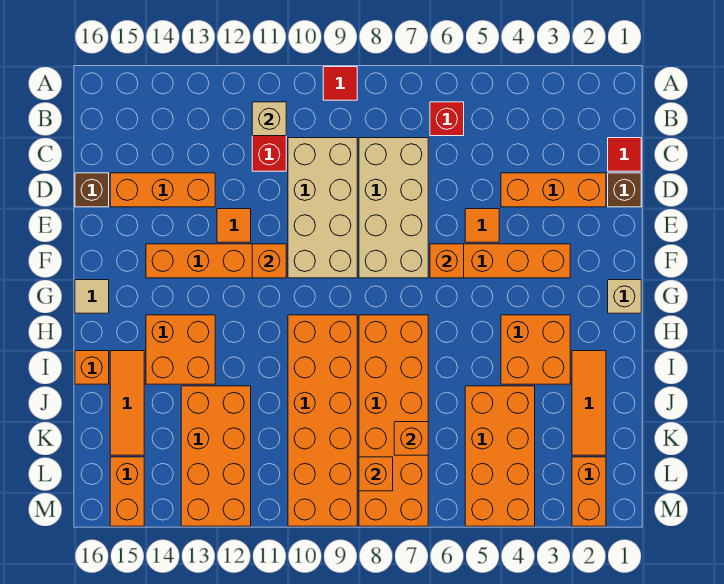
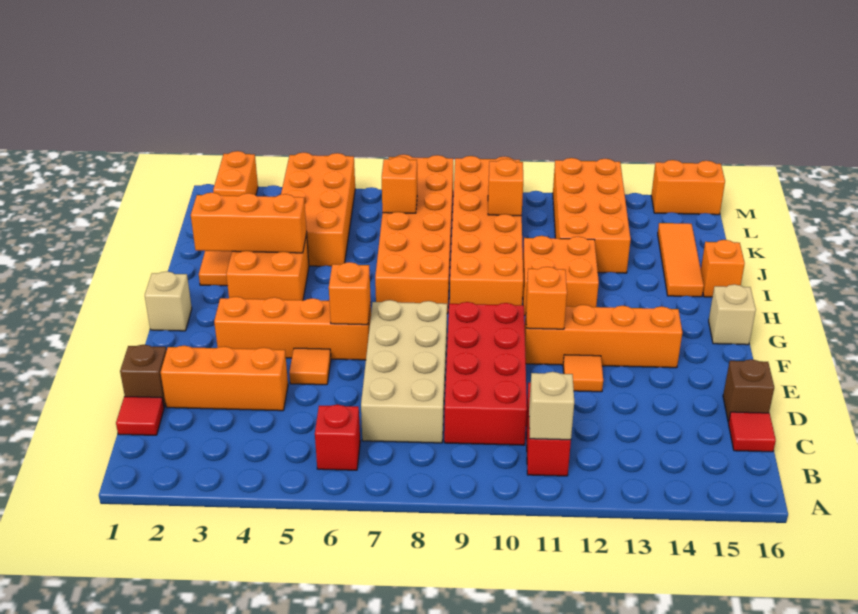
red tile A9 level 1 -> red tile C16 level 1
tan brick C9:F10 level 1 -> red brick C9:F10 level 1
orange brick D13:D15 level 1 -> orange brick I2:I4 level 2
tan tile G16 level 1 -> tan brick G16 level 1
orange brick H13:I14 level 1 -> orange brick H11:I12 level 1
orange brick L8 level 2 -> orange brick K10 level 2
orange brick L15:M15 level 1 -> orange brick M15:M16 level 1

